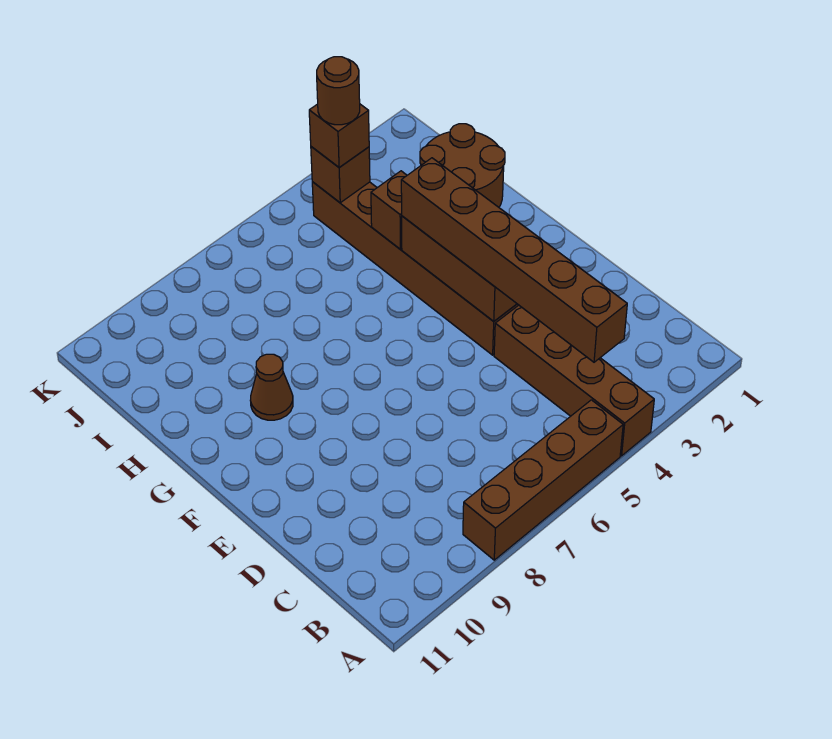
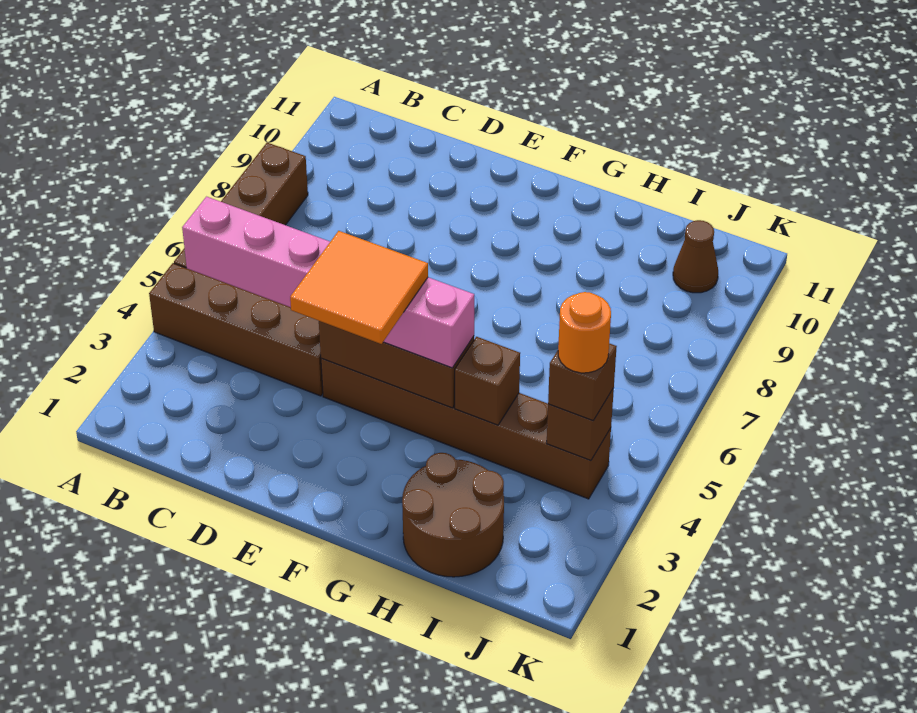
brown brick B4:G4 level 3 -> pink brick B4:G4 level 3
none -> orange tile E3:F4 level 4
brown cone G9 level 1 -> brown cone J10 level 1
brown round brick J4 level 4 -> orange round brick J4 level 4

